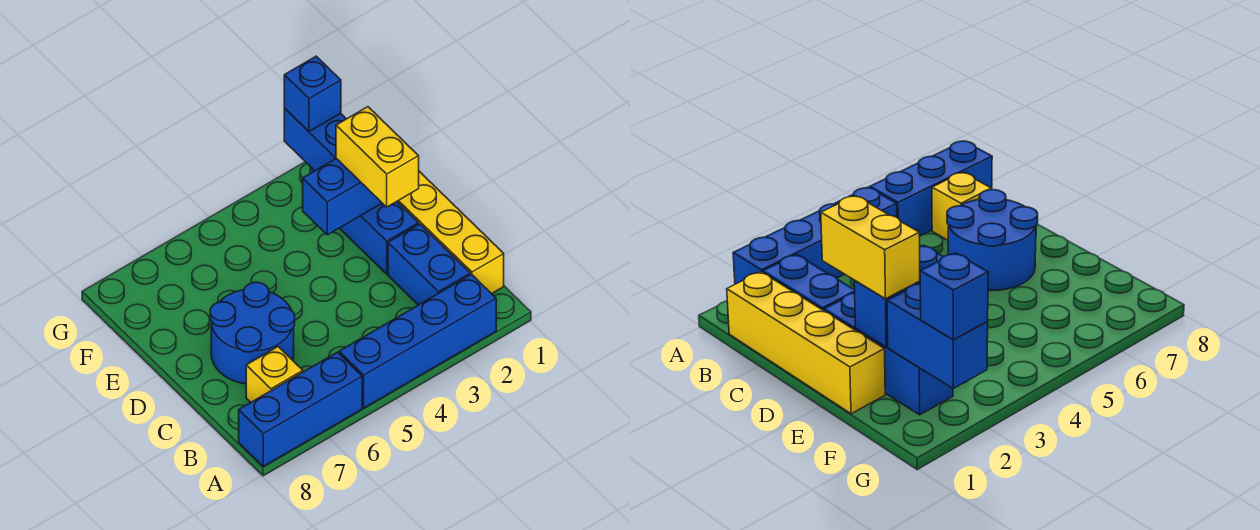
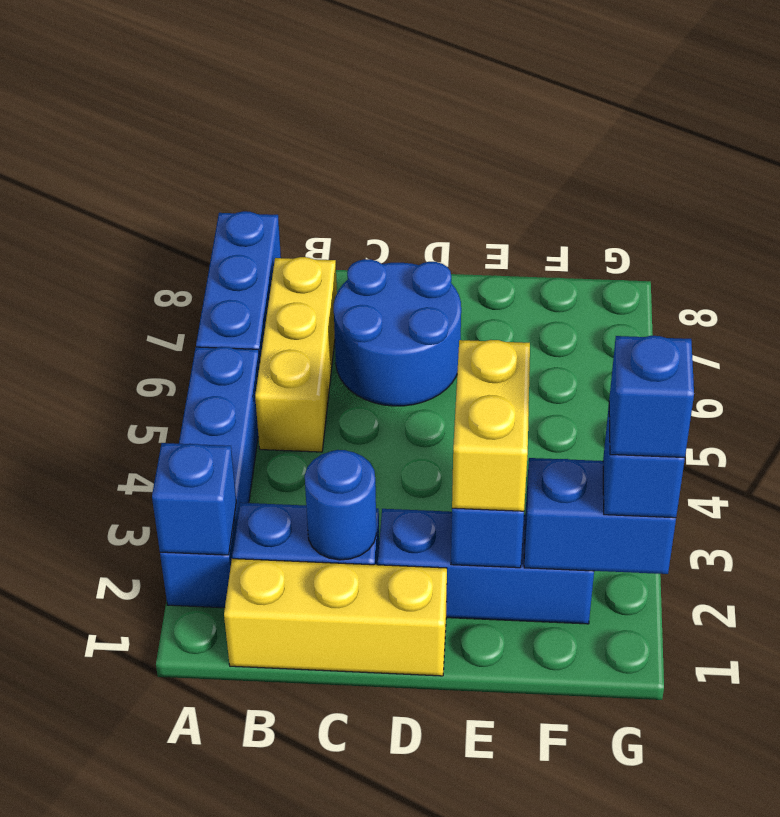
none -> blue brick A2 level 2
yellow brick B1:E1 level 1 -> yellow brick B1:D1 level 1
yellow brick B7 level 1 -> yellow brick B5:B7 level 1
none -> blue round brick C2 level 2
yellow brick D2:E2 level 3 -> yellow brick E2:E3 level 3
none -> blue brick G2 level 4

